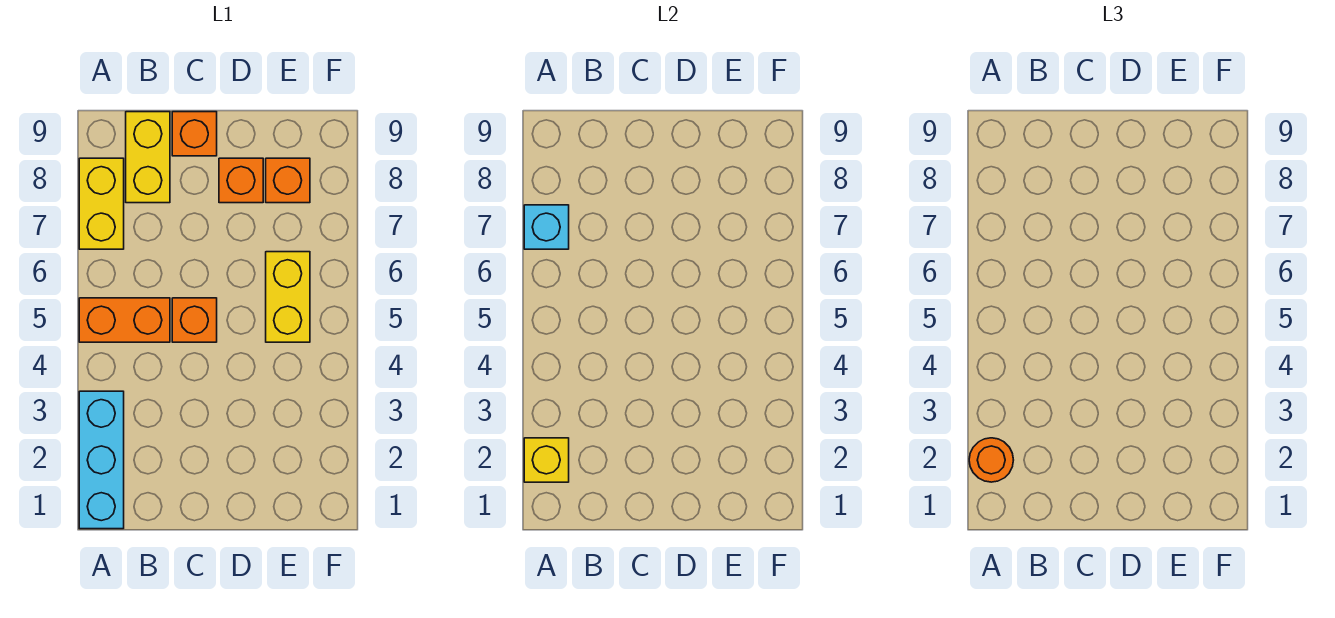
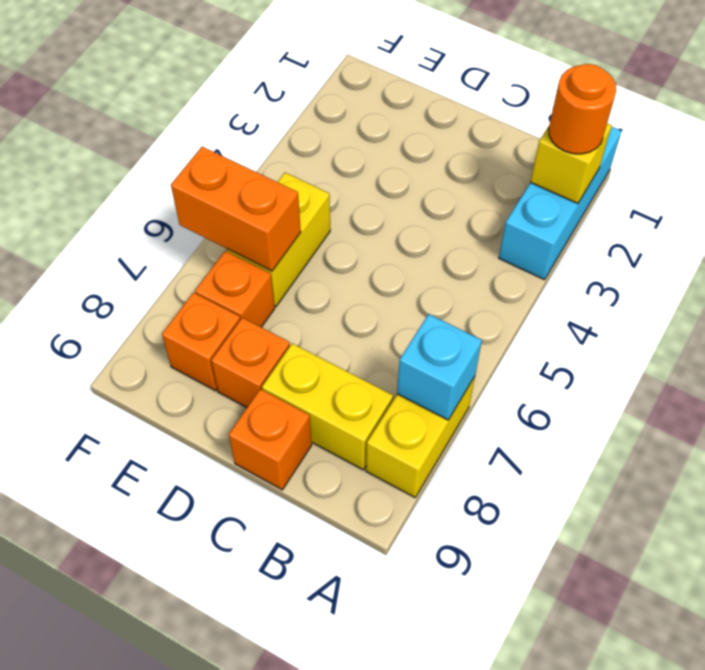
orange brick A5:B5 level 1 -> orange brick E6:F6 level 2
yellow brick B8:B9 level 1 -> yellow brick B8:C8 level 1
orange brick C5 level 1 -> orange brick E7 level 1

